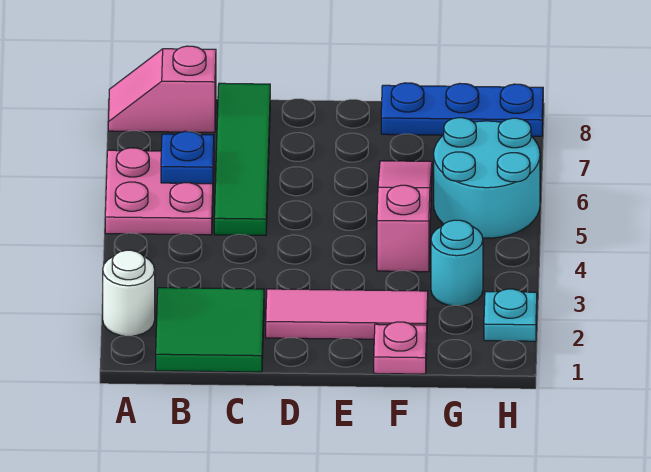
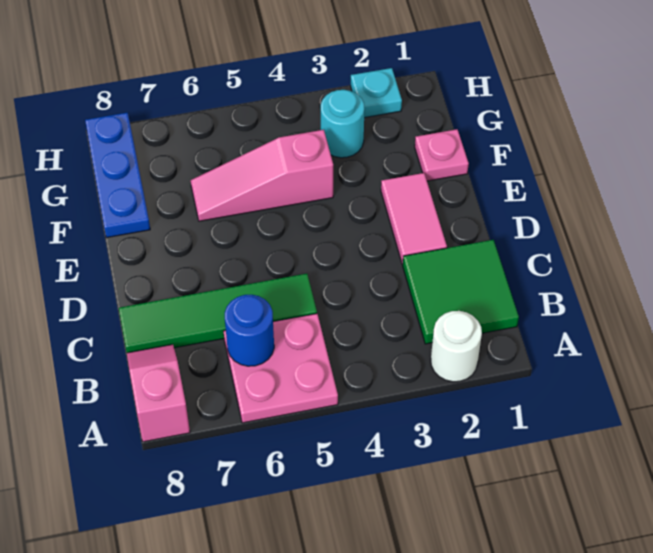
pink slope A8:B8 level 1 top B -> pink slope A8:B8 level 1 top A
blue plate B6 level 2 -> blue round brick B6 level 2
pink tile D2:F2 level 1 -> pink tile D2:E2 level 1
cyan round brick G5:H6 level 1 -> none

